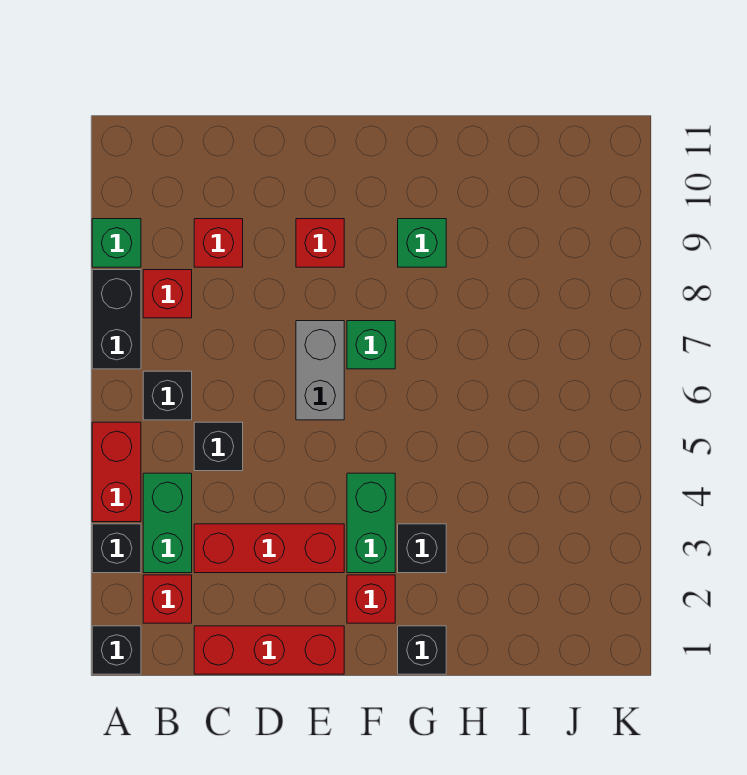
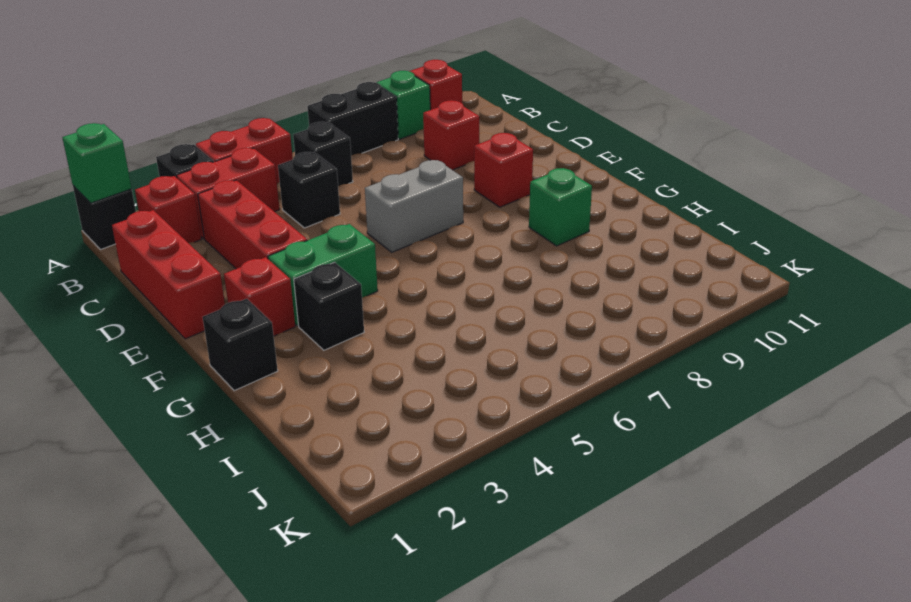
green brick B3:B4 level 1 -> red brick B3:B4 level 1
red brick B8 level 1 -> red brick A10 level 1
green brick F7 level 1 -> green brick A1 level 2

